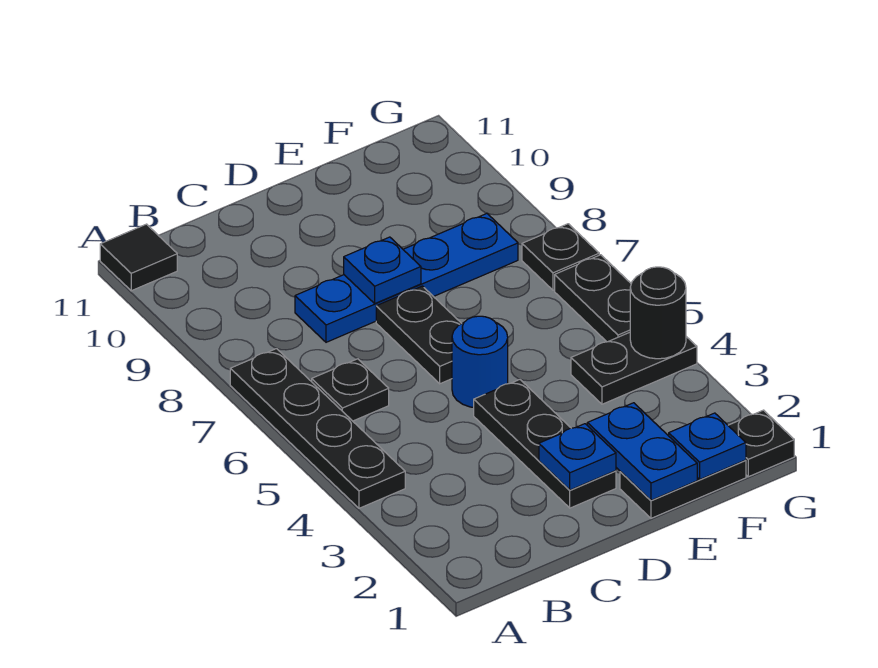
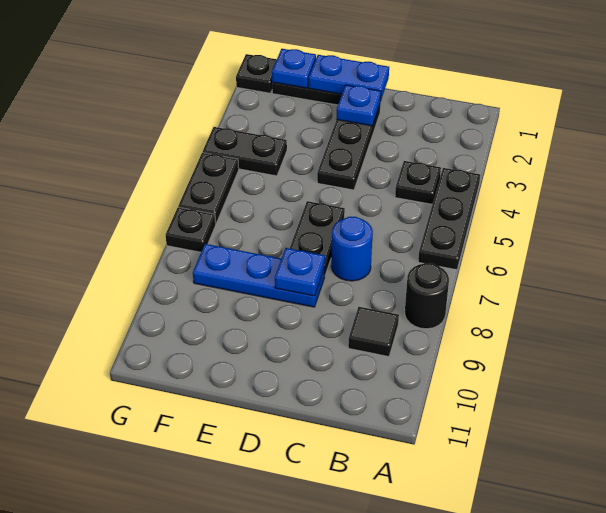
black plate A4:A7 level 1 -> black plate A4:A6 level 1
black tile A11 level 1 -> black tile B9 level 1
black plate B6 level 1 -> black plate B4 level 1
blue plate C8:F8 level 1 -> blue plate D8:F8 level 1
blue round brick D5 level 1 -> blue round brick C7 level 1
blue plate E1:E2 level 2 -> blue plate D1:E1 level 2
black round brick G4 level 2 -> black round brick A8 level 1

